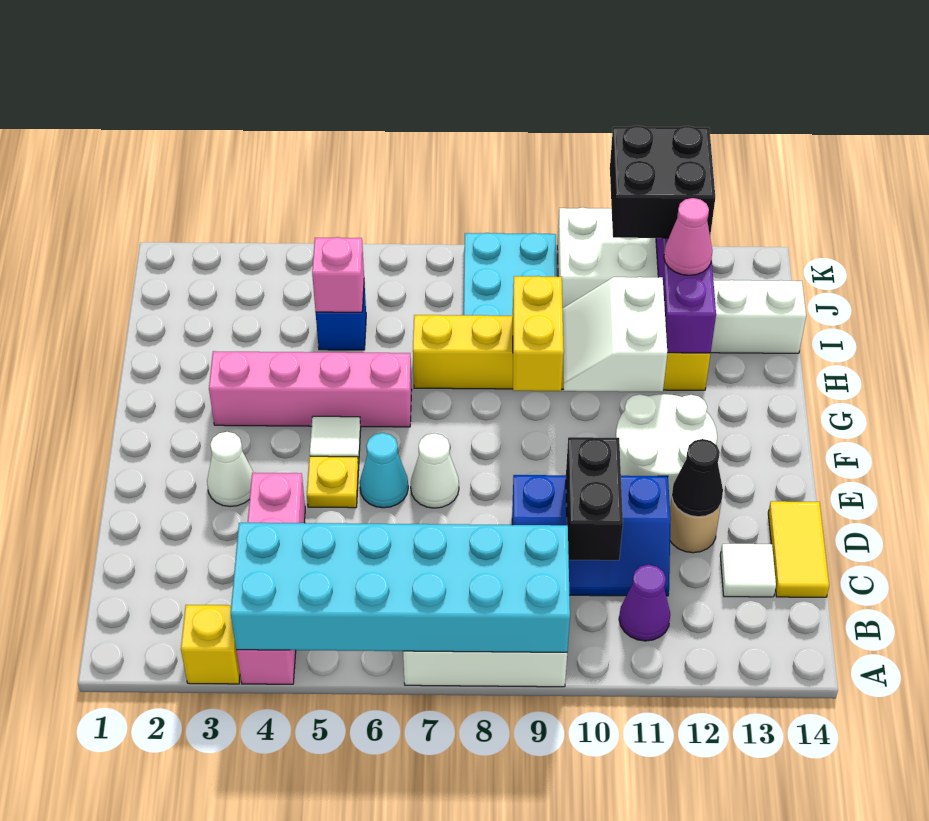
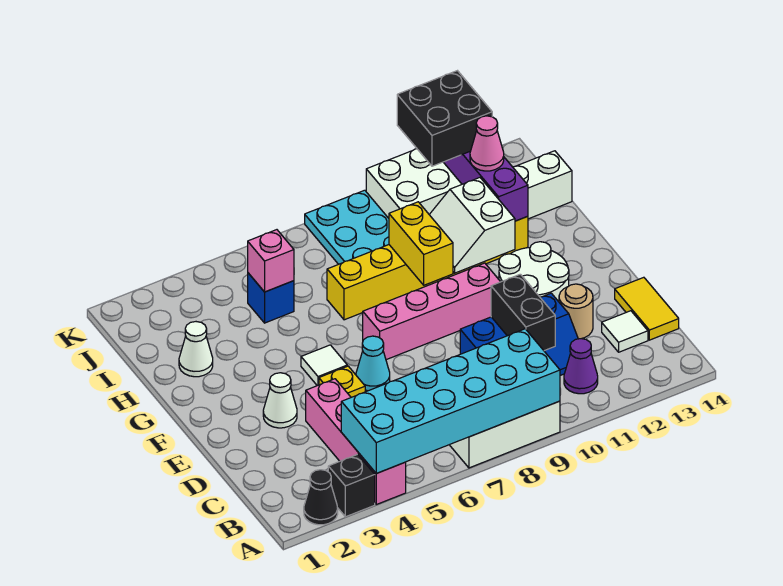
yellow brick A3 level 1 -> black brick A3 level 1
black cone D12 level 2 -> black cone A2 level 1
white cone E7 level 1 -> white cone H2 level 1
pink brick G3:G6 level 1 -> pink brick F7:F10 level 1

